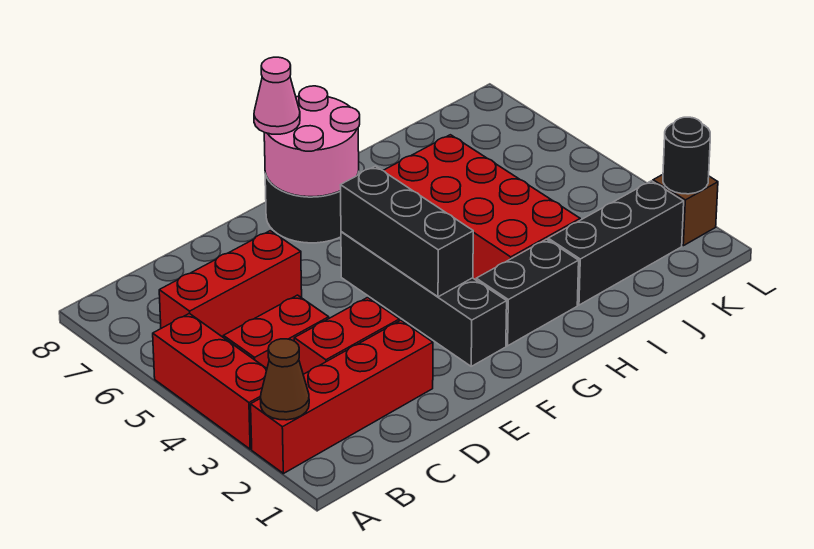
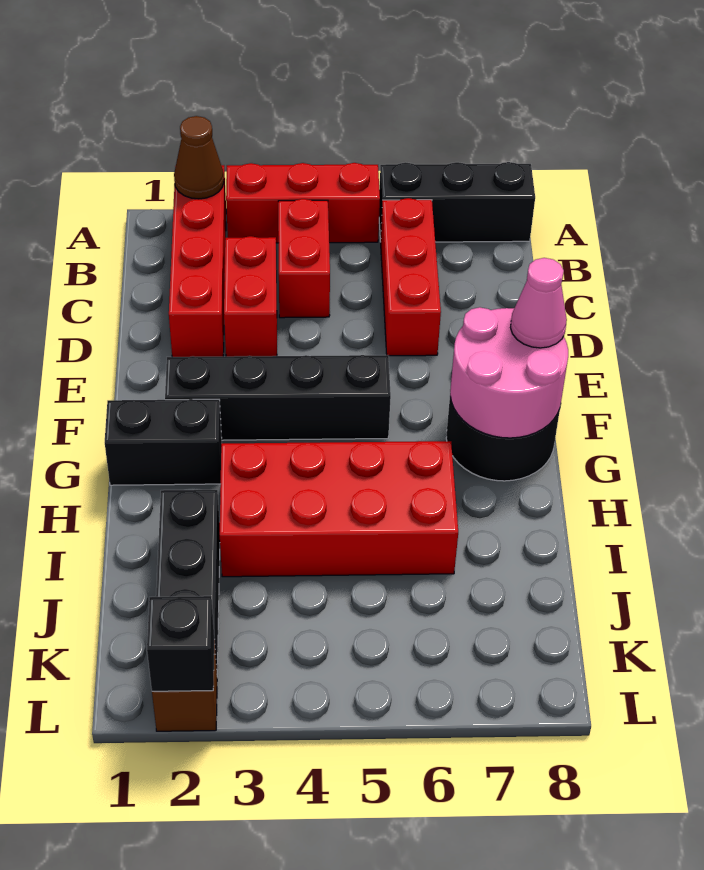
black brick F3:F5 level 2 -> black brick A6:A8 level 1
black brick G2:H2 level 1 -> black brick G1:G2 level 1
black round brick L2 level 2 -> black brick L2 level 2

